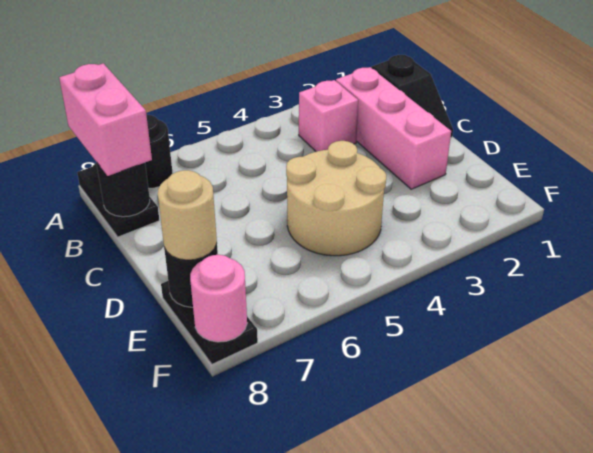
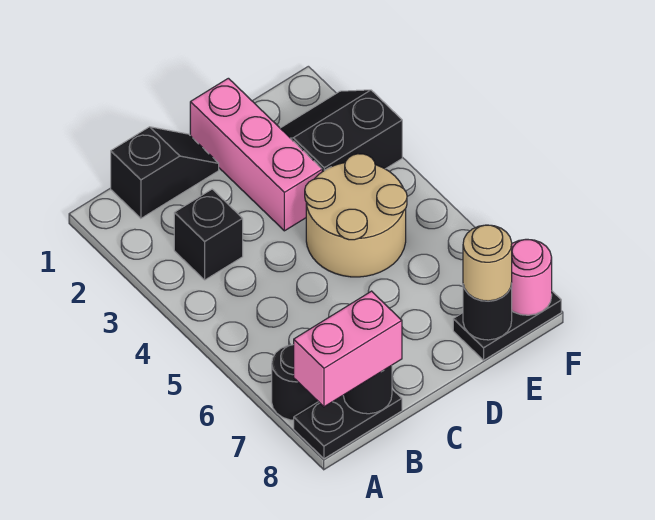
pink brick B2:D2 level 1 -> pink brick D1:D3 level 1
pink brick B3 level 1 -> black brick B3 level 1
none -> black slope E2:F3 level 1 top 3

